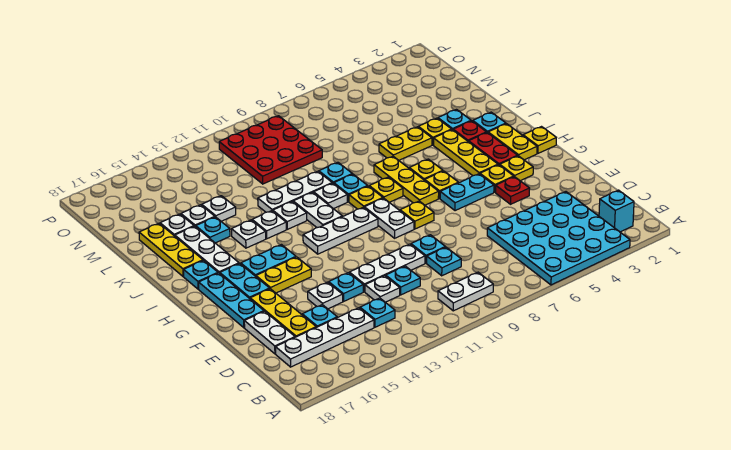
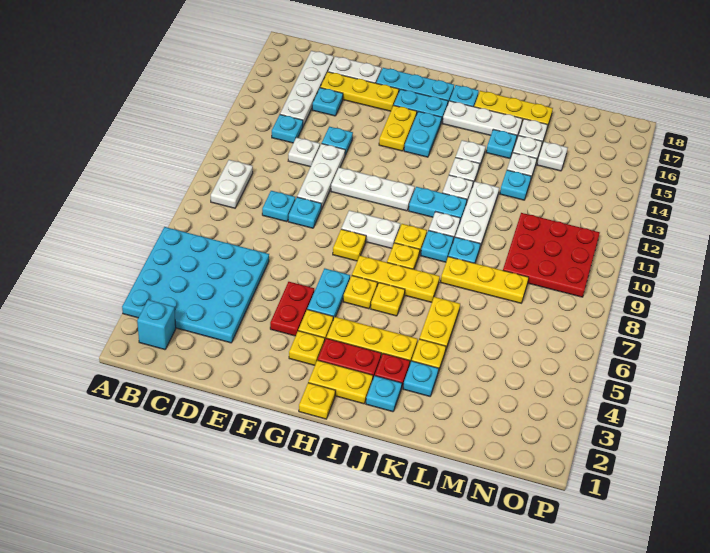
cyan plate D11 level 1 -> cyan plate L13 level 1
white plate E14 level 1 -> white plate M15 level 1
red plate F4 level 1 -> red plate F4:F5 level 1
white plate H10:H12 level 1 -> white plate F11:H11 level 1
white plate I11:J11 level 1 -> cyan plate I11:J11 level 1
none -> yellow plate K8:M8 level 1

